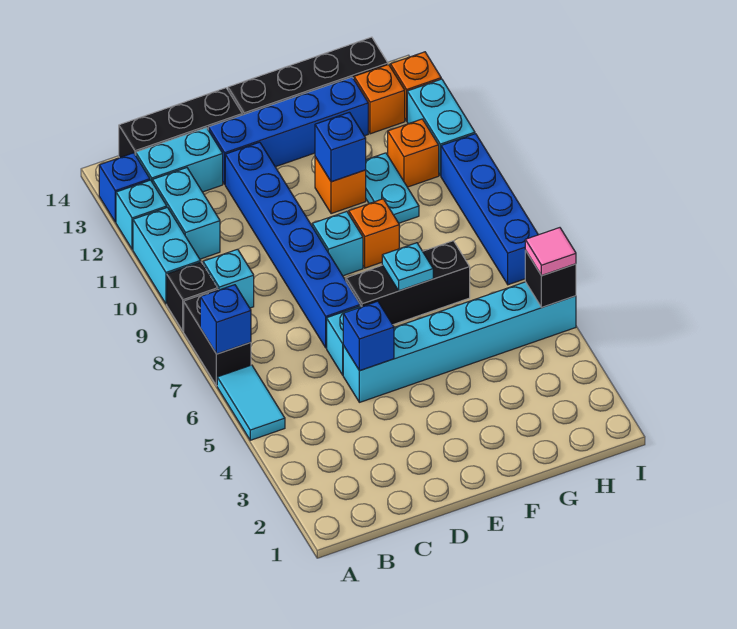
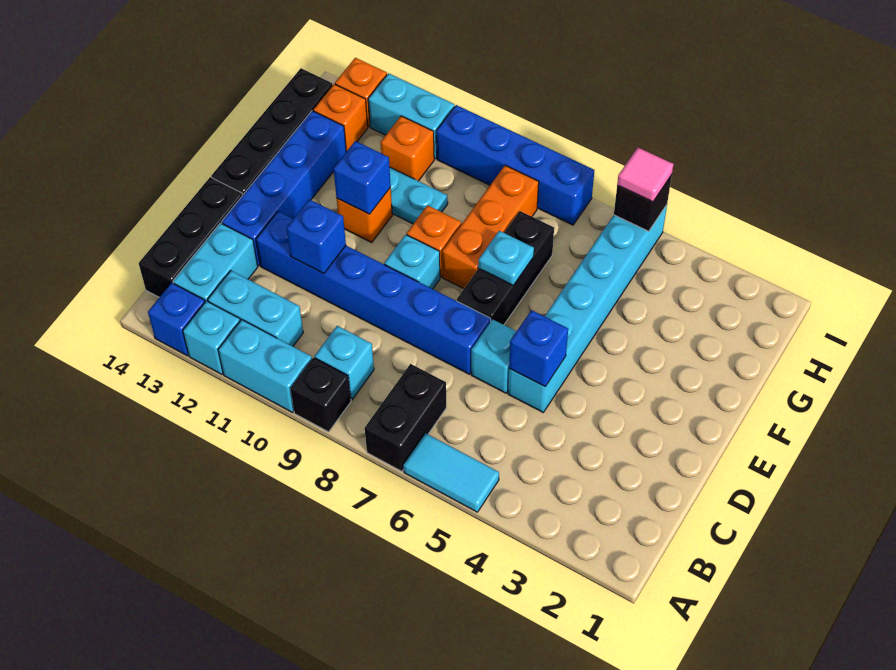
black brick A7:A8 level 1 -> black brick A7:B7 level 1
blue brick A7 level 2 -> blue brick D11 level 2
none -> orange brick F8:H8 level 1

